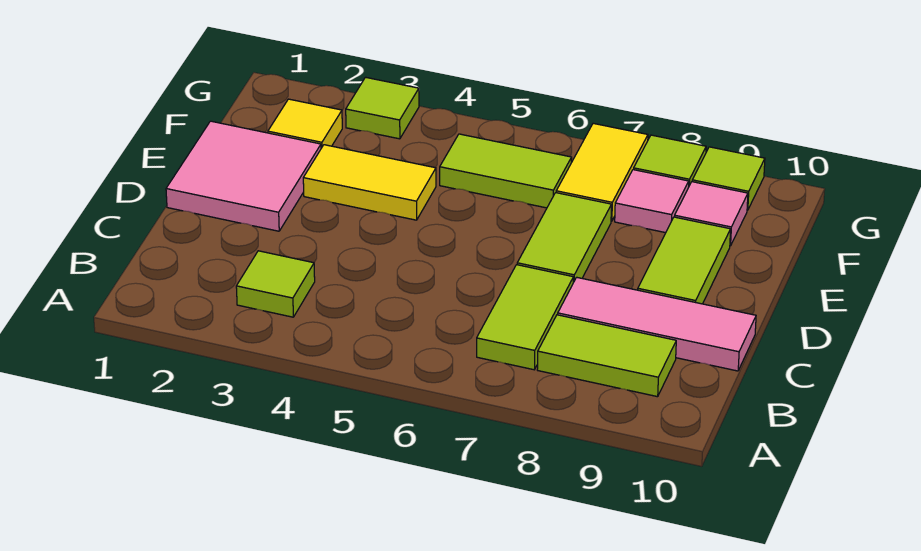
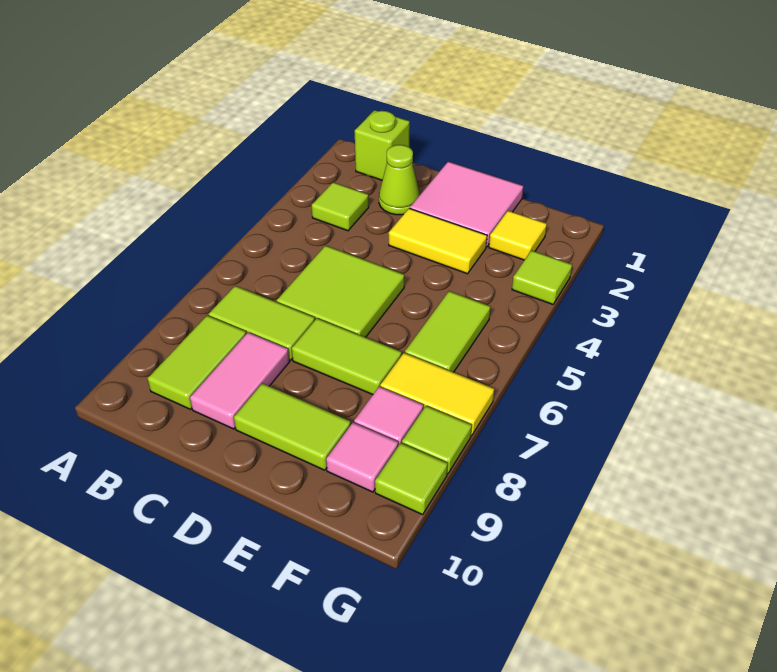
none -> lime brick B1 level 1
none -> lime cone C2 level 1
none -> lime tile C5:D6 level 1
pink tile C8:C10 level 1 -> pink tile C8:C9 level 1
yellow tile E3:E4 level 1 -> yellow tile D3:E3 level 1

